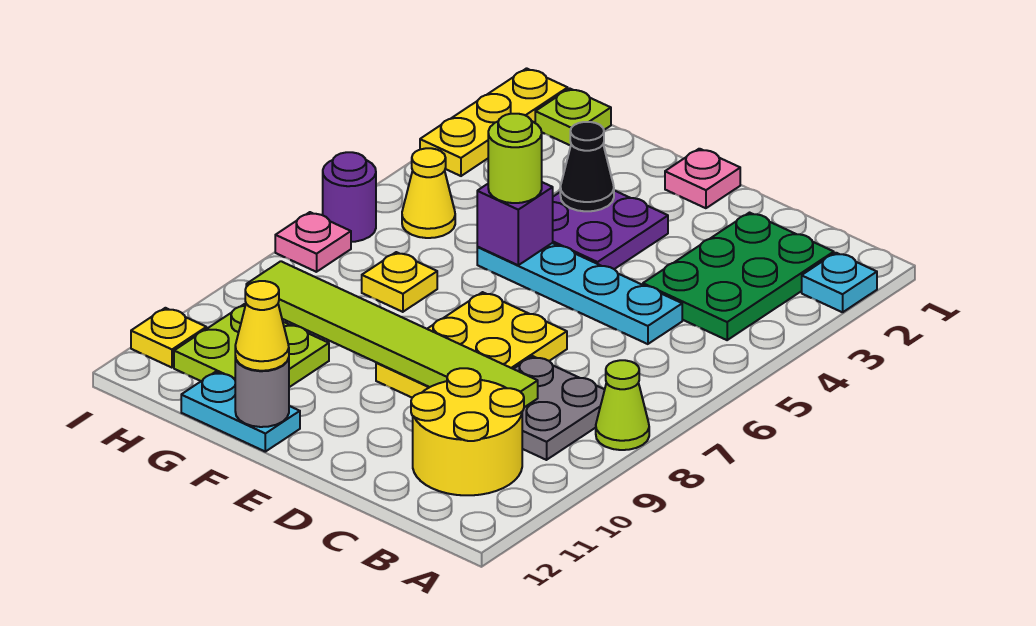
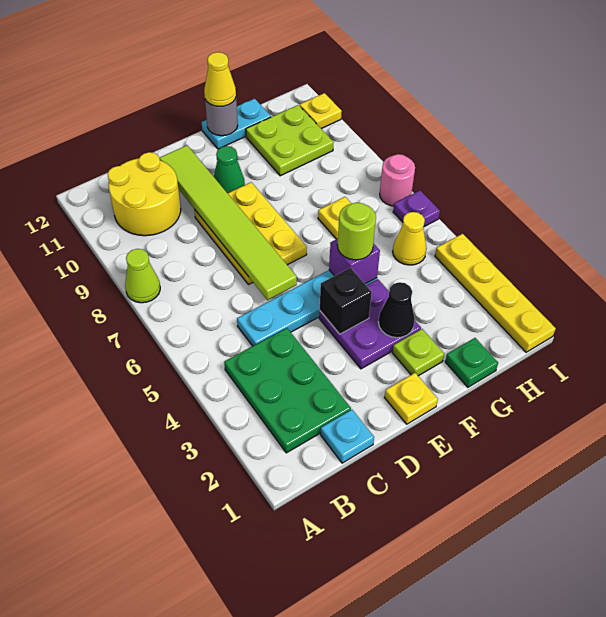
cyan plate A2 level 1 -> cyan plate C1 level 1
grey plate B8:C9 level 1 -> none
lime tile C9:H9 level 2 -> lime tile D6:D11 level 2
pink plate E1 level 1 -> yellow plate E1 level 1
none -> black brick E4 level 2
none -> green cone E10 level 1
none -> green plate G1 level 1
lime plate H1 level 1 -> lime plate F2 level 1
yellow plate I1:I3 level 1 -> yellow plate I1:I4 level 1
purple round brick I6 level 1 -> purple plate I6 level 1
pink plate I7 level 1 -> pink round brick I7 level 1

